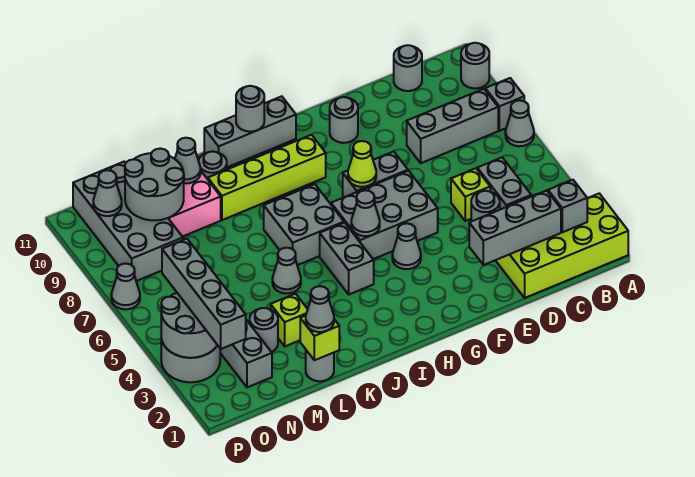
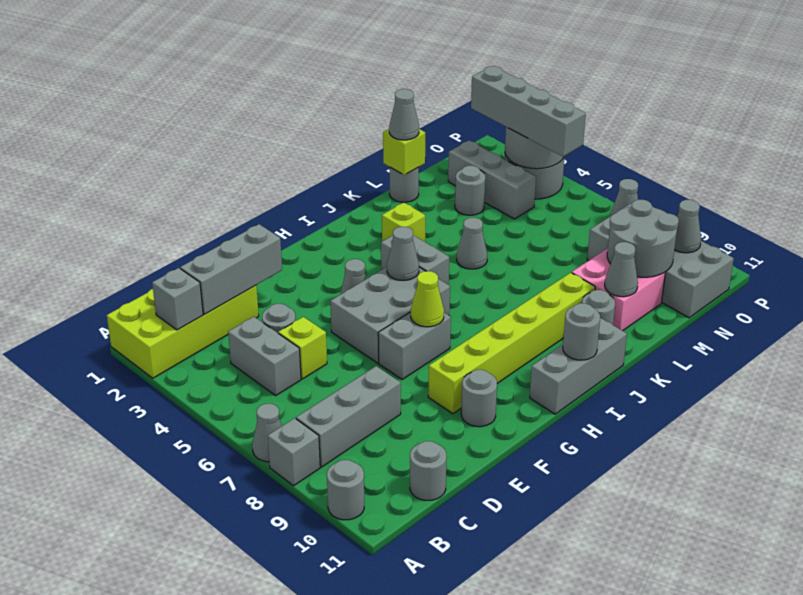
lime brick H9:K9 level 1 -> lime brick F9:K9 level 1
grey brick I6:J7 level 1 -> none
lime brick L3 level 1 -> lime brick J3 level 1

